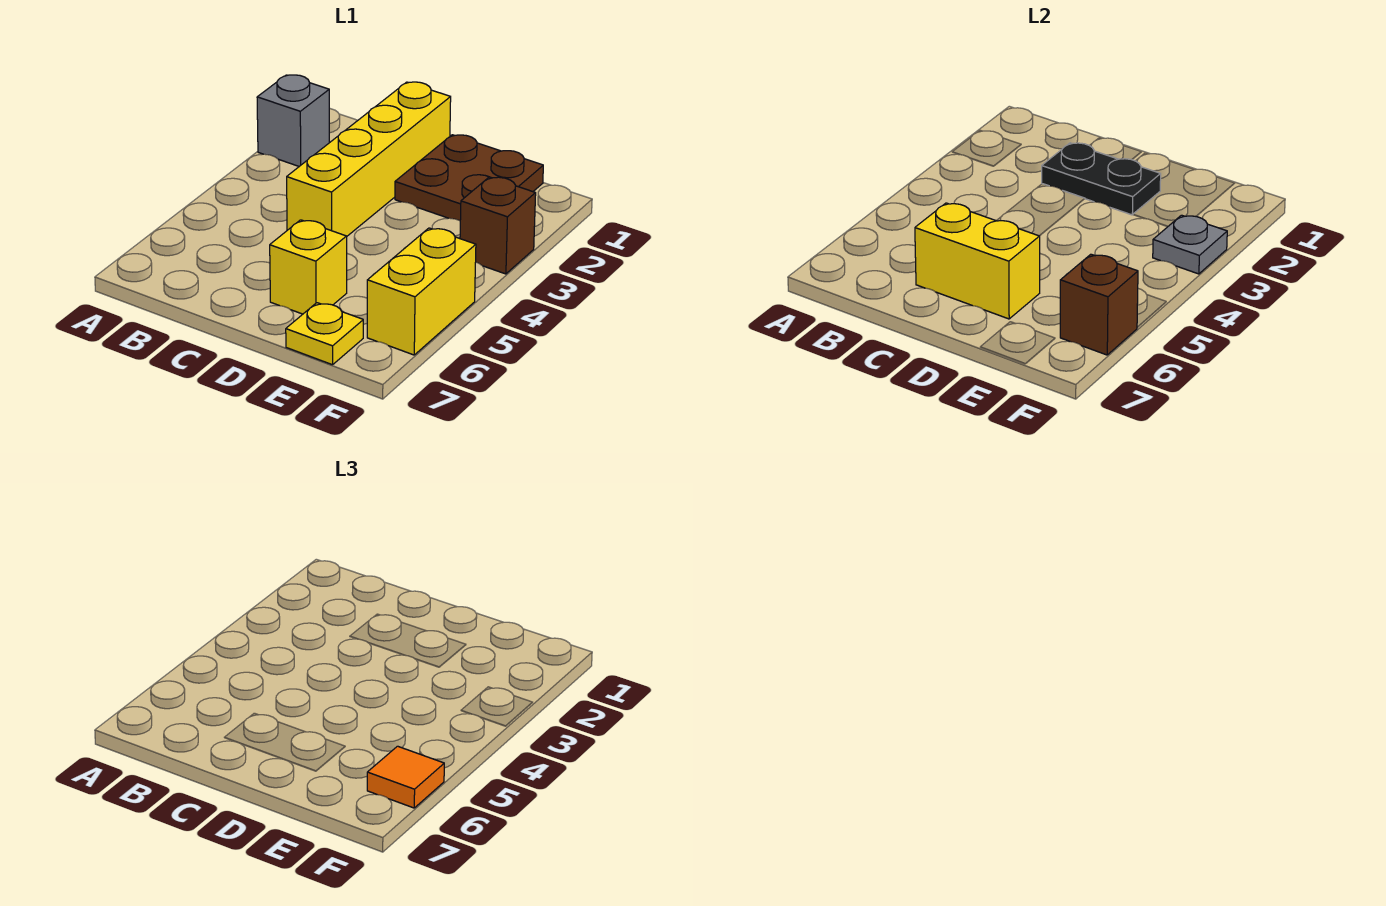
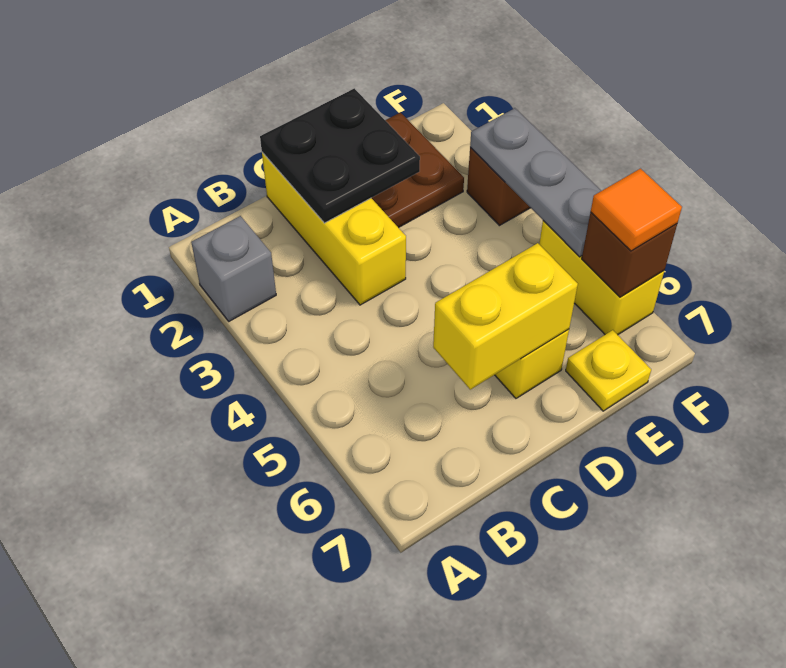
yellow brick C1:C4 level 1 -> yellow brick C1:C3 level 1
black plate C2:D2 level 2 -> black plate C1:D2 level 2
grey plate F3 level 2 -> grey plate F3:F5 level 2

